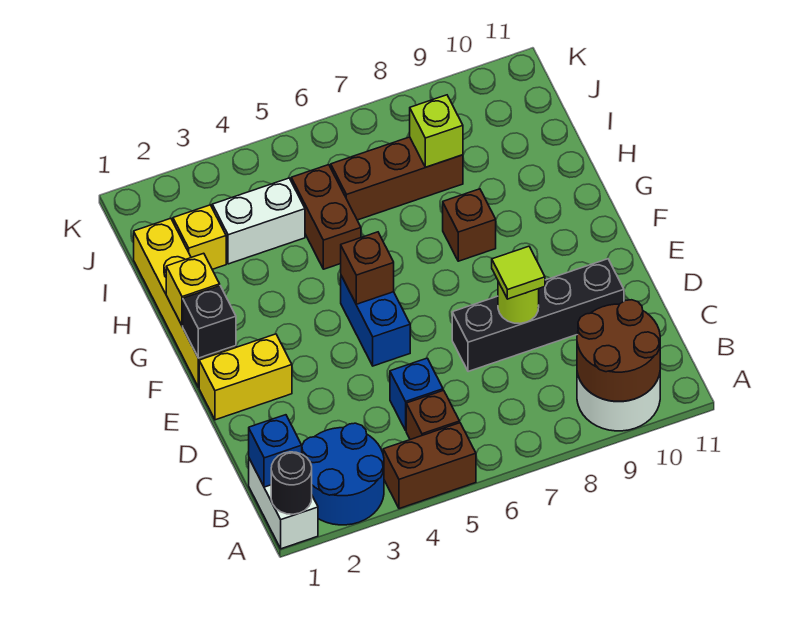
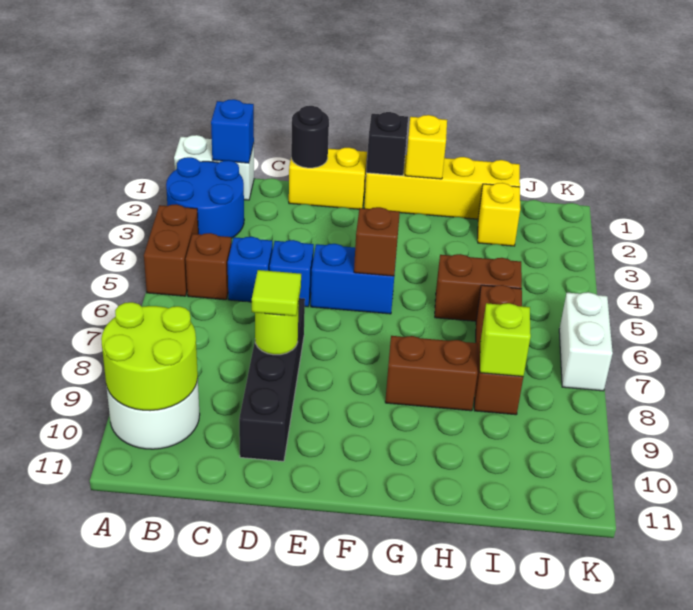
black round brick A1 level 2 -> black round brick D1 level 2
brown round brick A9:B10 level 2 -> lime round brick A9:B10 level 2
none -> blue brick D5 level 1
yellow brick E1:E2 level 1 -> yellow brick D1:E1 level 1
brown brick G8 level 1 -> brown brick G8:H8 level 1
white brick I3:I4 level 1 -> white brick K6:K7 level 1

